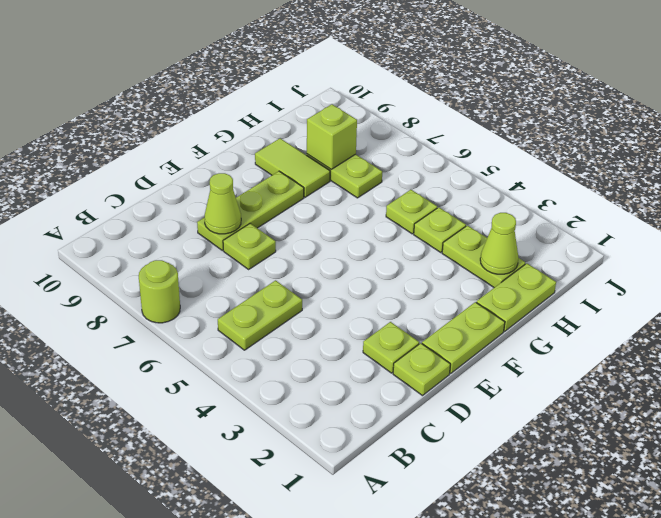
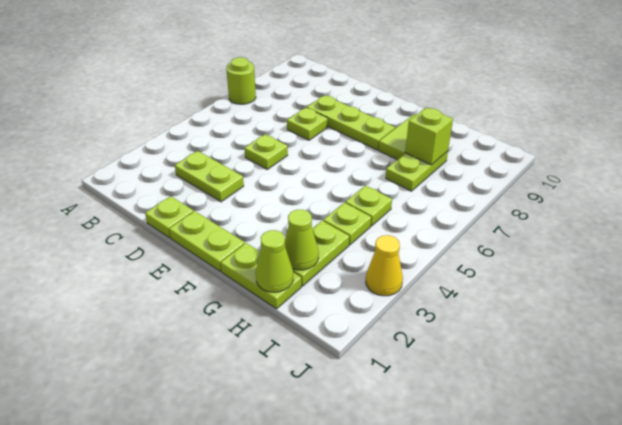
lime plate B5:C5 level 1 -> lime plate C3:D3 level 1
lime plate D2 level 1 -> lime plate D5 level 1
lime cone D8 level 2 -> lime cone H1 level 2
none -> yellow cone J3 level 1

